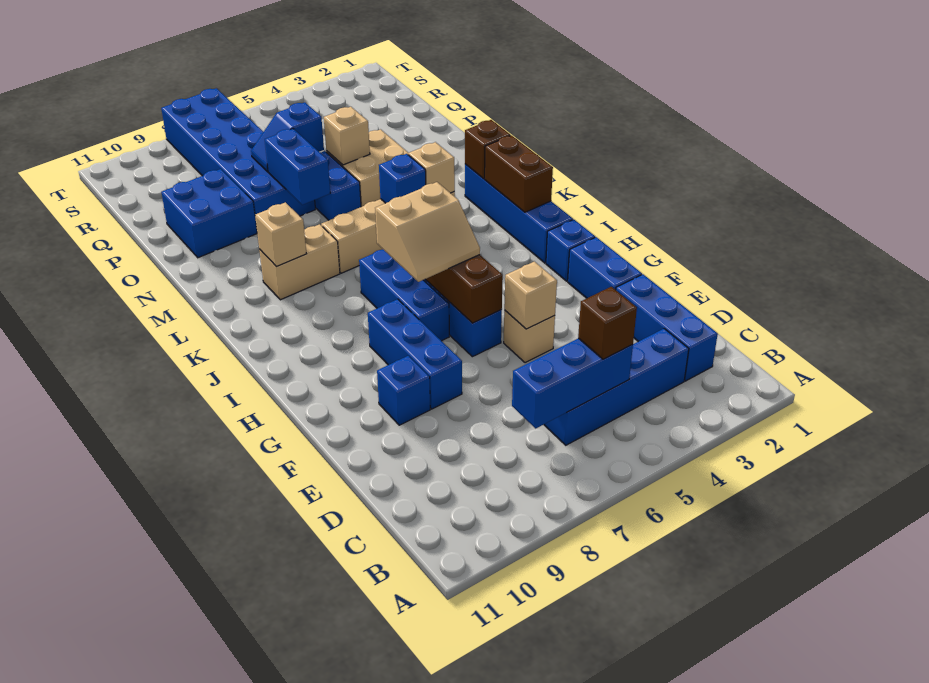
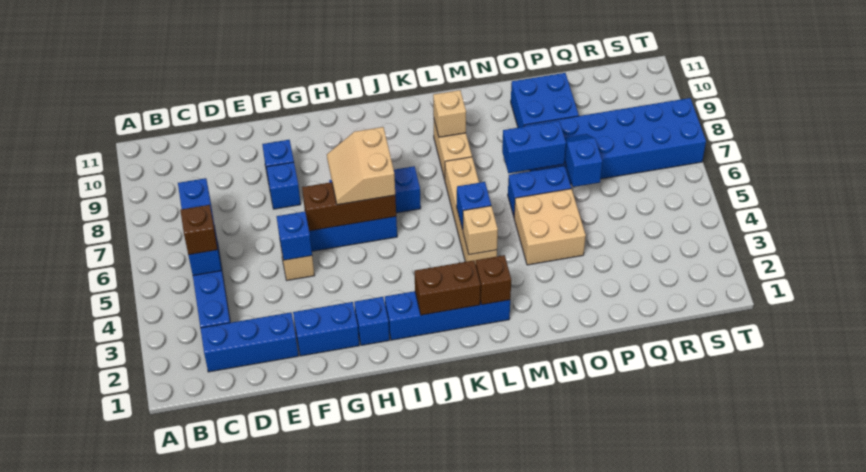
tan brick F5 level 2 -> blue brick F5 level 2
blue brick F8:H8 level 1 -> blue brick F8 level 1
tan brick O5 level 2 -> none

